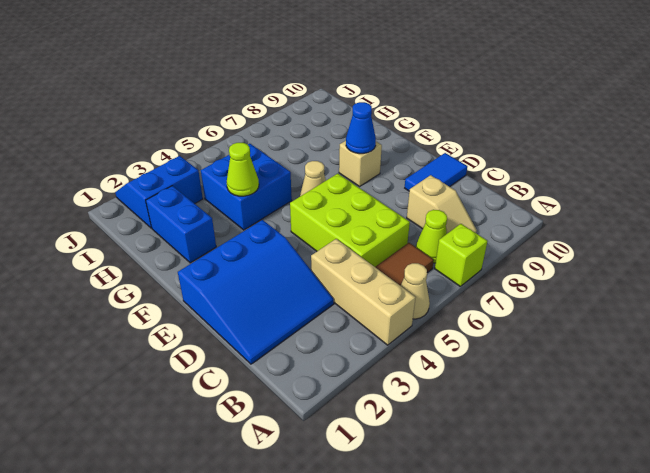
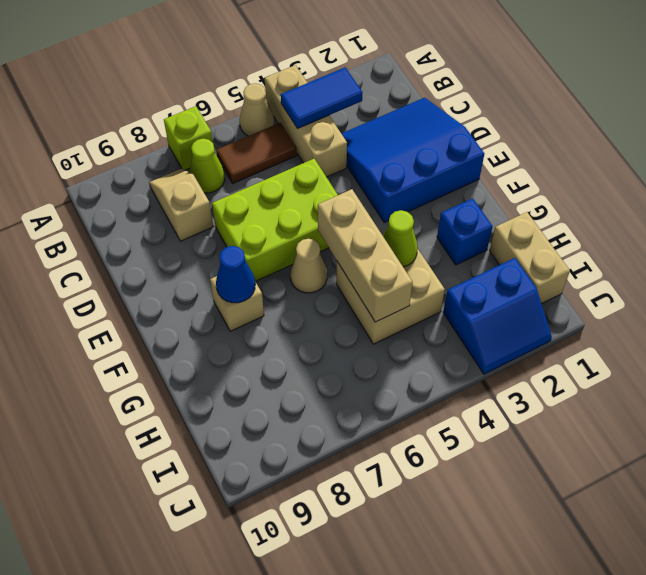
lime brick C5:E6 level 1 -> lime brick D5:E7 level 1
blue tile D9:D10 level 1 -> blue tile B3:B4 level 2
none -> tan brick F5:H5 level 2
blue brick G2:H2 level 1 -> blue brick G2 level 1
blue brick G4:H5 level 1 -> tan brick G4:H5 level 1
none -> tan brick H1:I1 level 1

